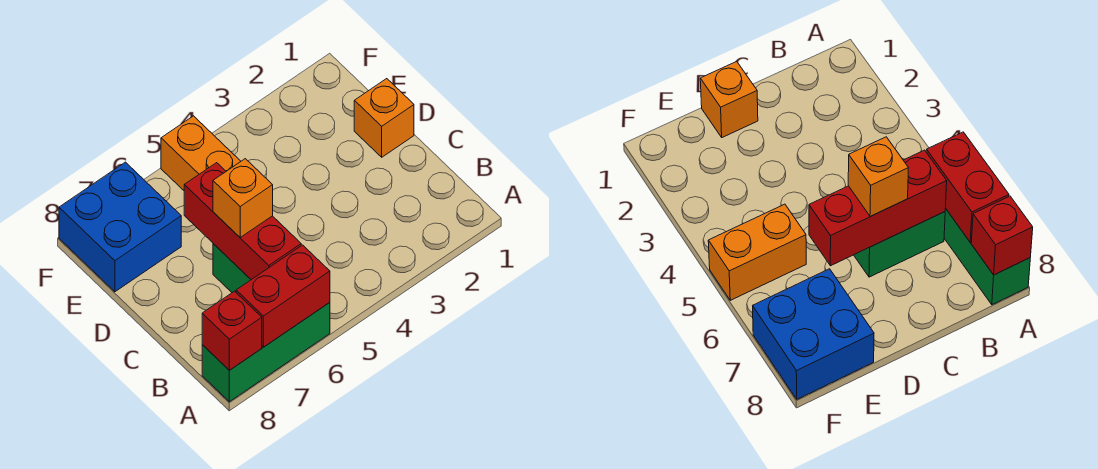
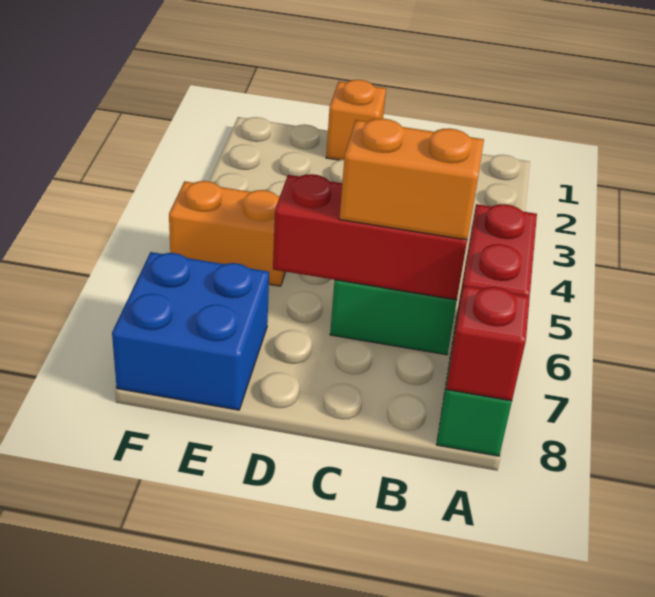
orange brick C6 level 3 -> orange brick B6:C6 level 3

